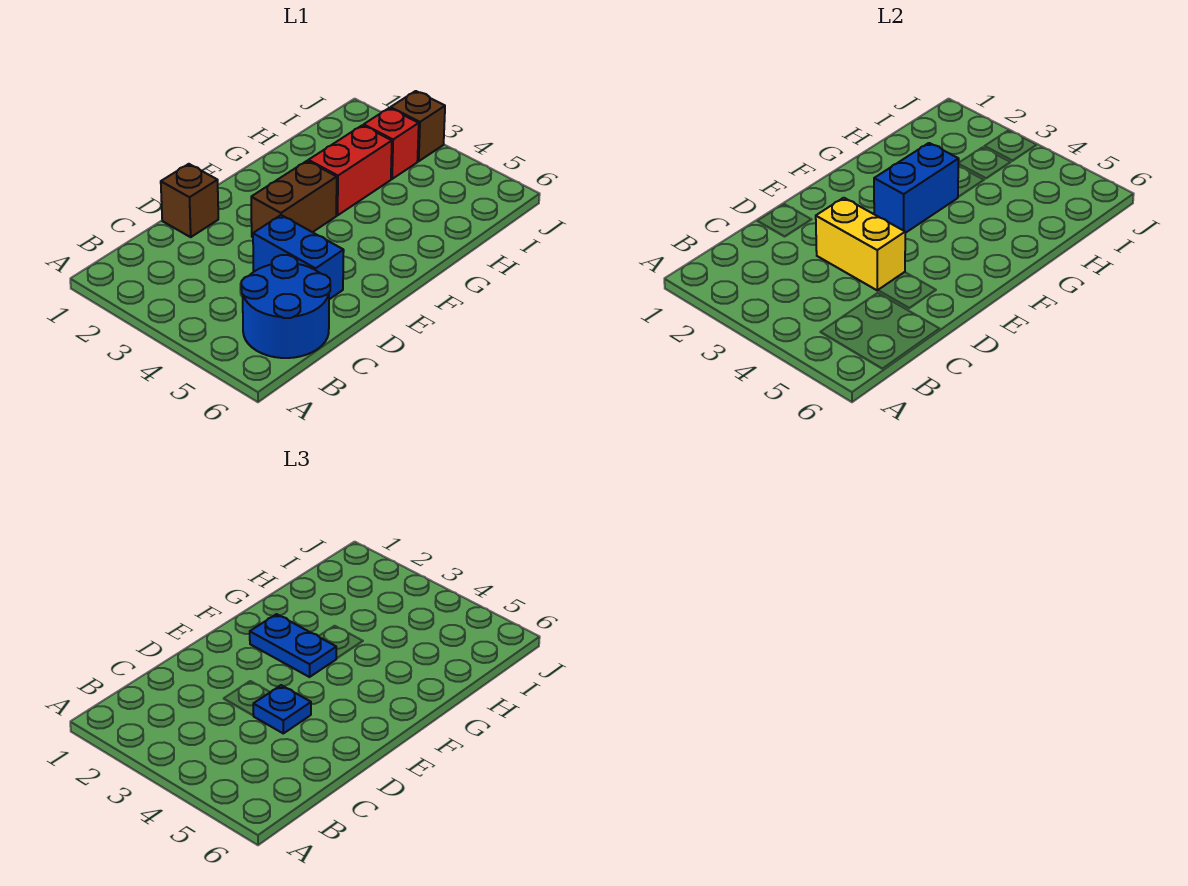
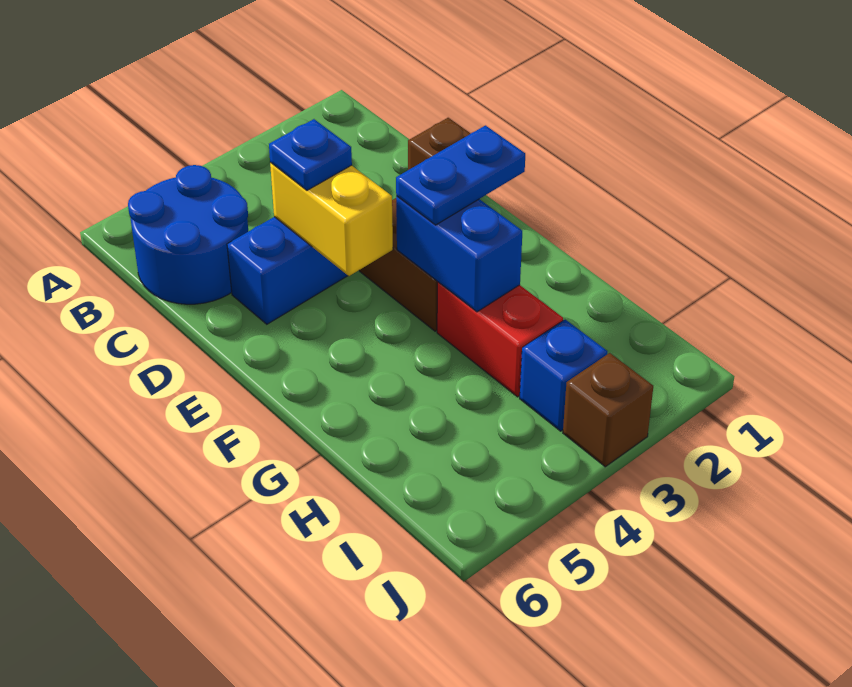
yellow brick D3:D4 level 2 -> yellow brick D4:E4 level 2
red brick I3 level 1 -> blue brick I3 level 1

